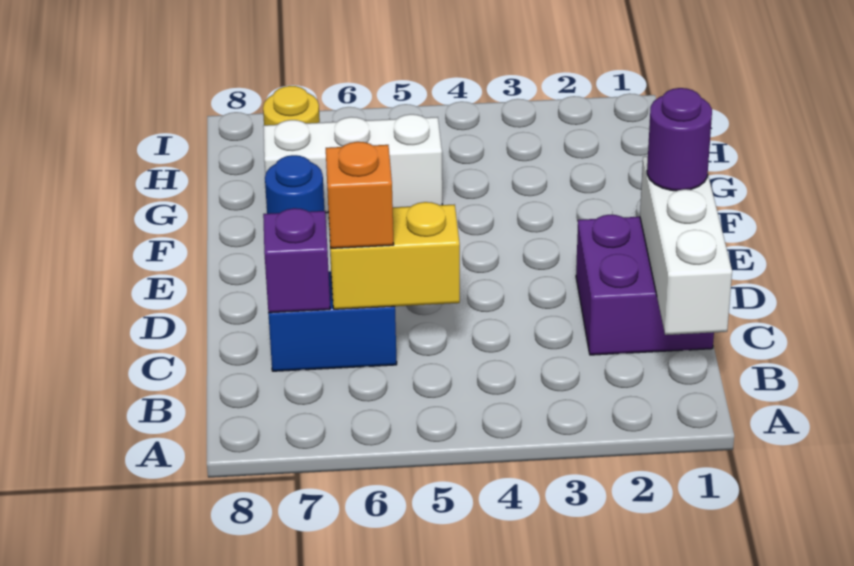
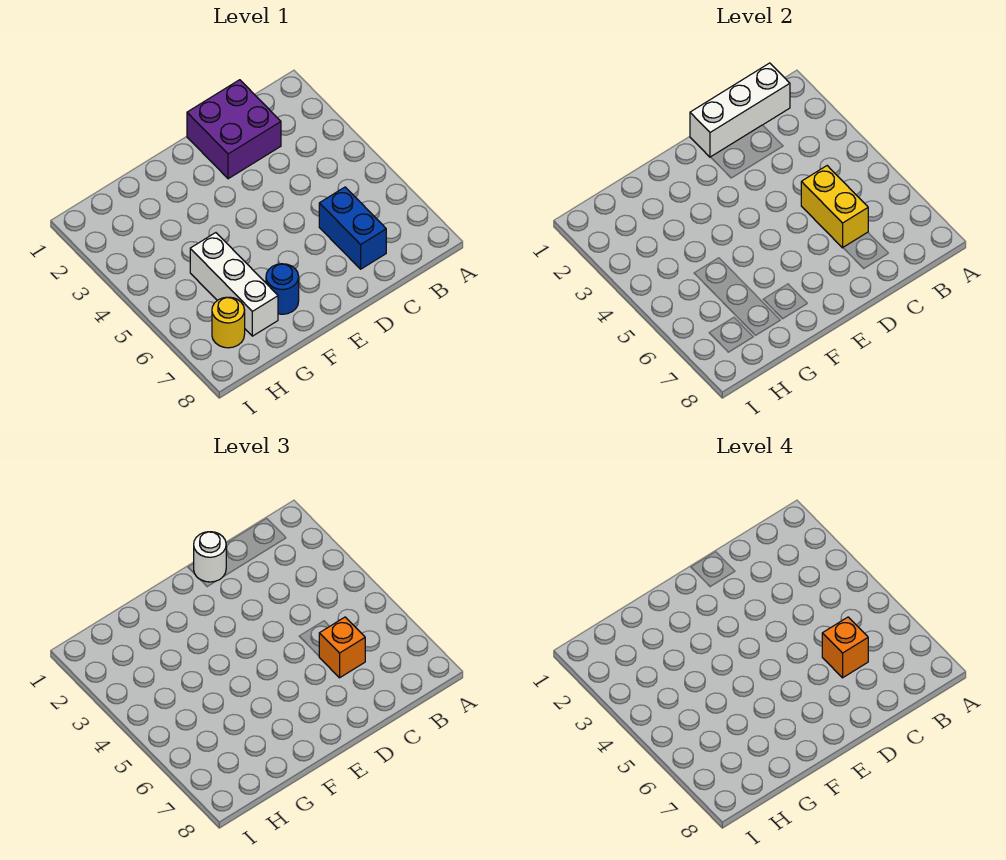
none -> orange brick C6 level 4
purple brick C7 level 2 -> none
purple round brick D1 level 3 -> white round brick D1 level 3

